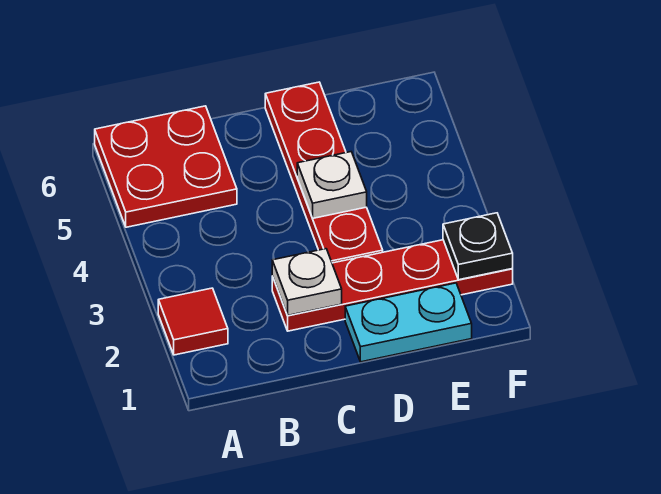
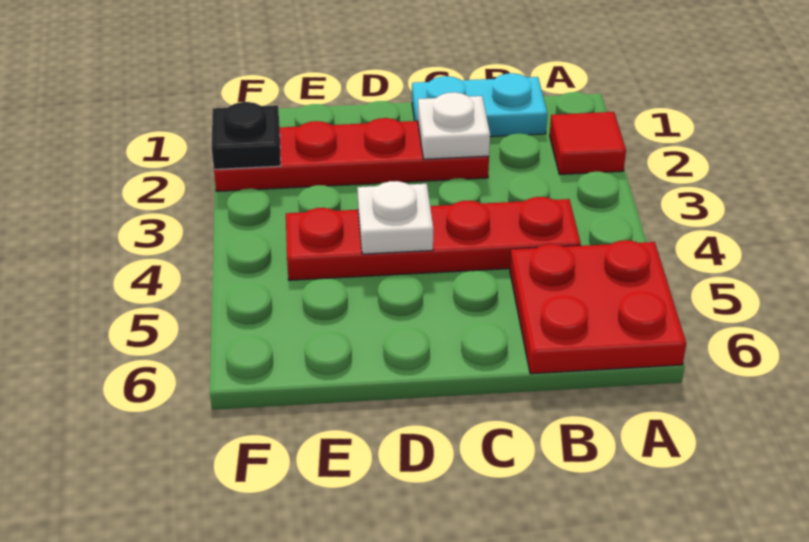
cyan plate D1:E1 level 1 -> cyan plate B1:C1 level 1
red plate D3:D6 level 1 -> red plate B4:E4 level 1

